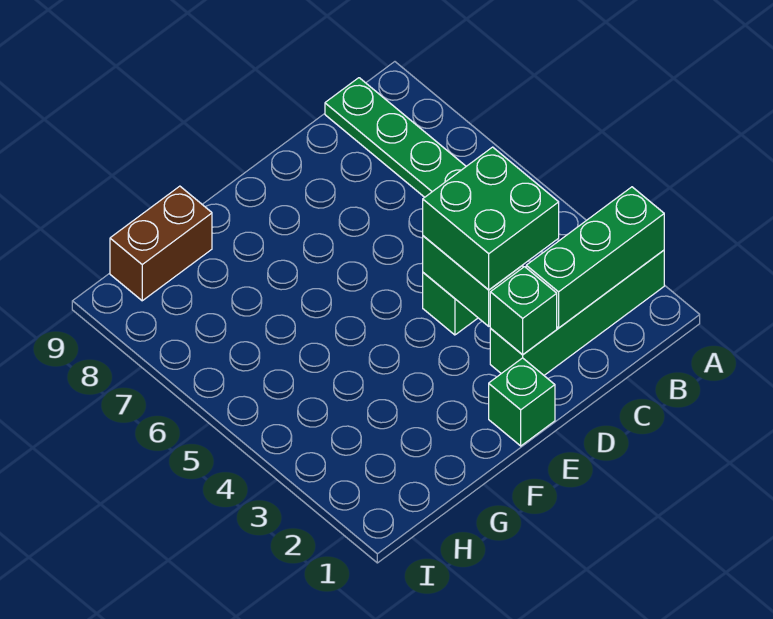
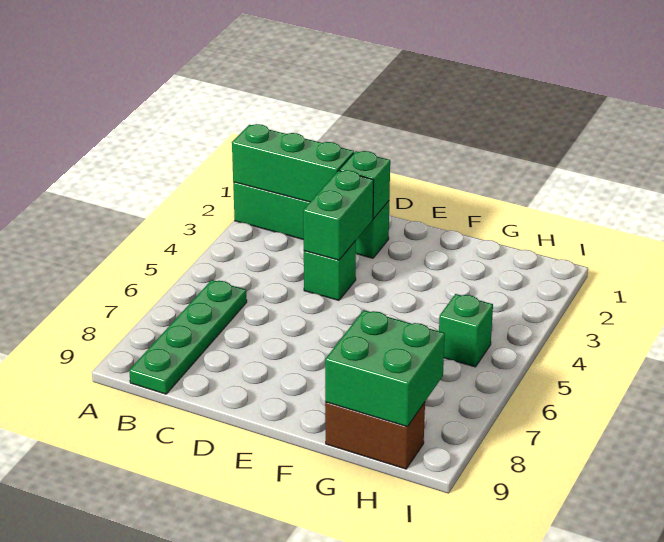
green brick C3:D4 level 3 -> green brick G8:H9 level 2
green brick E1 level 1 -> green brick H5 level 1

